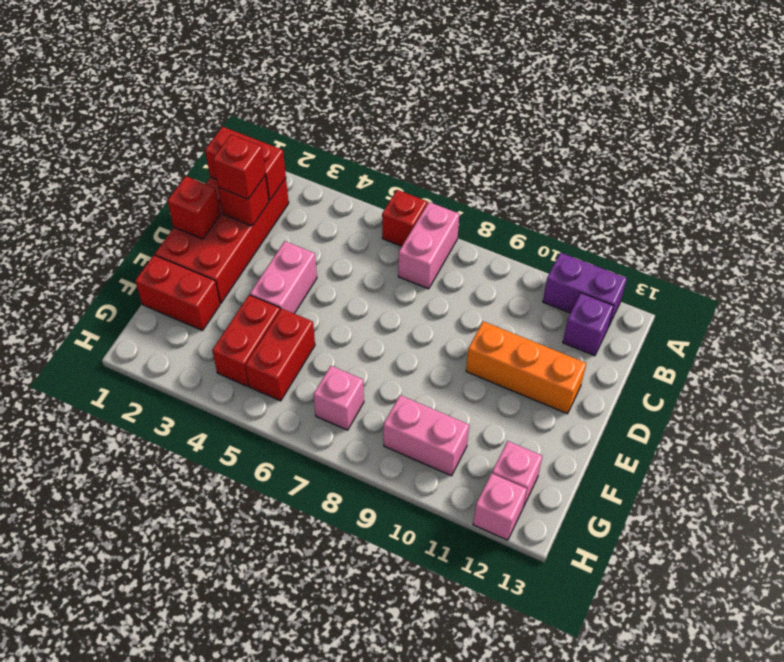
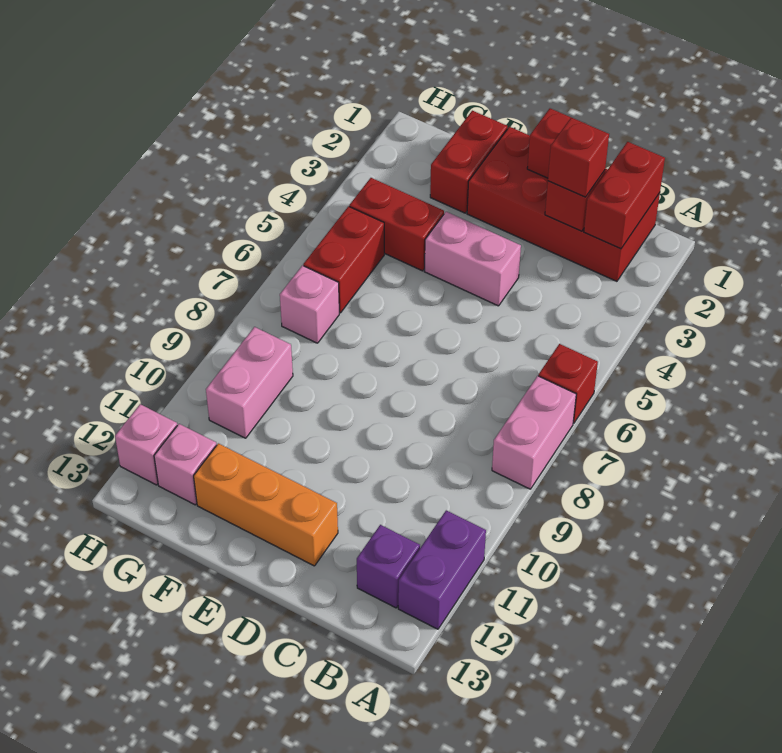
pink brick A7:B7 level 1 -> pink brick A7:A8 level 1
orange brick D10:D12 level 1 -> orange brick D12:F12 level 1
red brick F5:G5 level 1 -> red brick G5:G6 level 1

